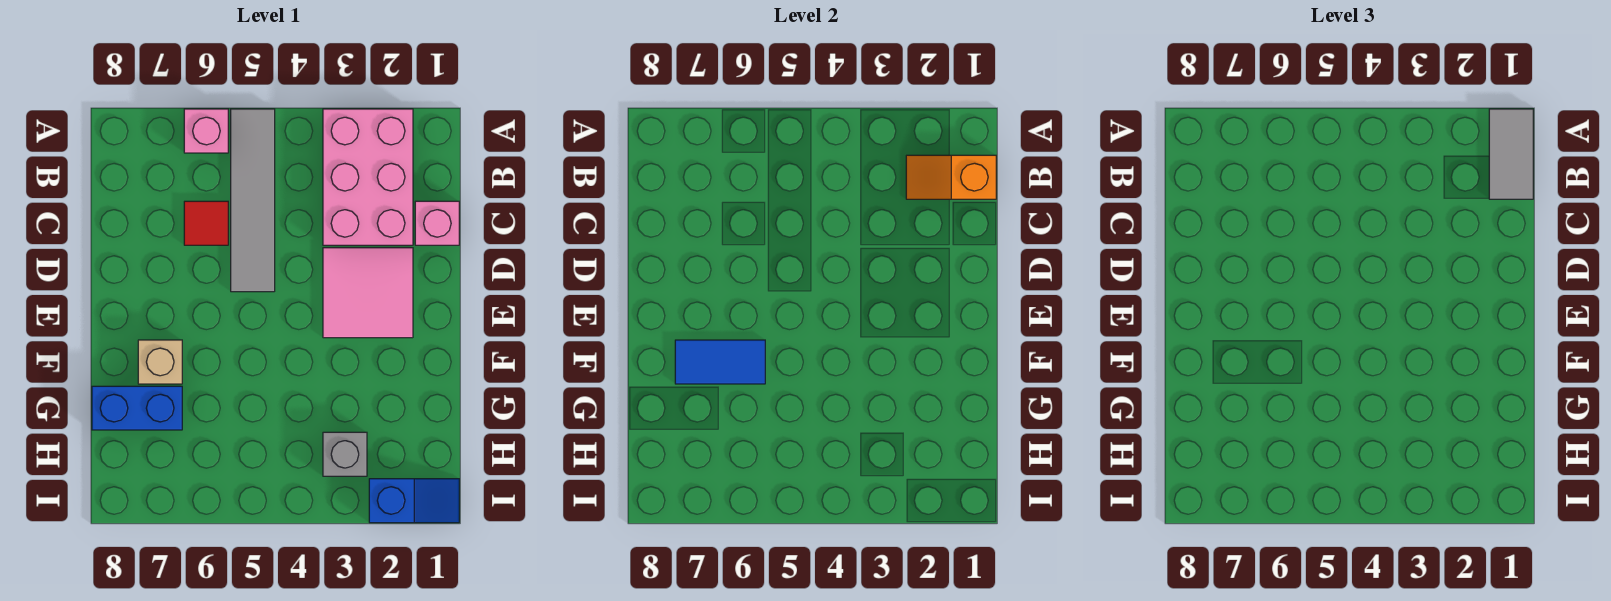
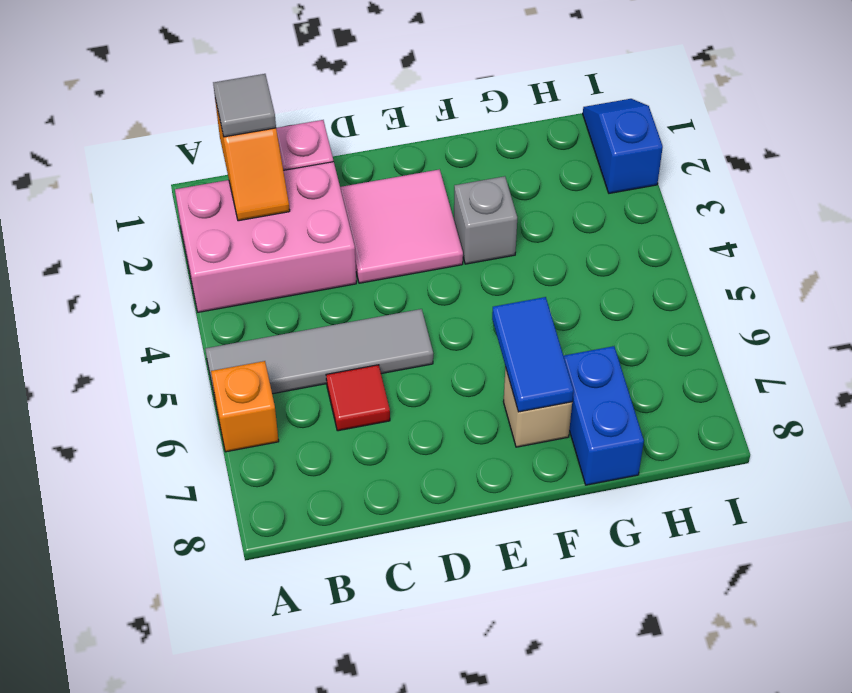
grey tile A1:B1 level 3 -> grey tile B1 level 3
pink brick A6 level 1 -> orange brick A6 level 1
grey brick H3 level 1 -> grey brick F3 level 1

